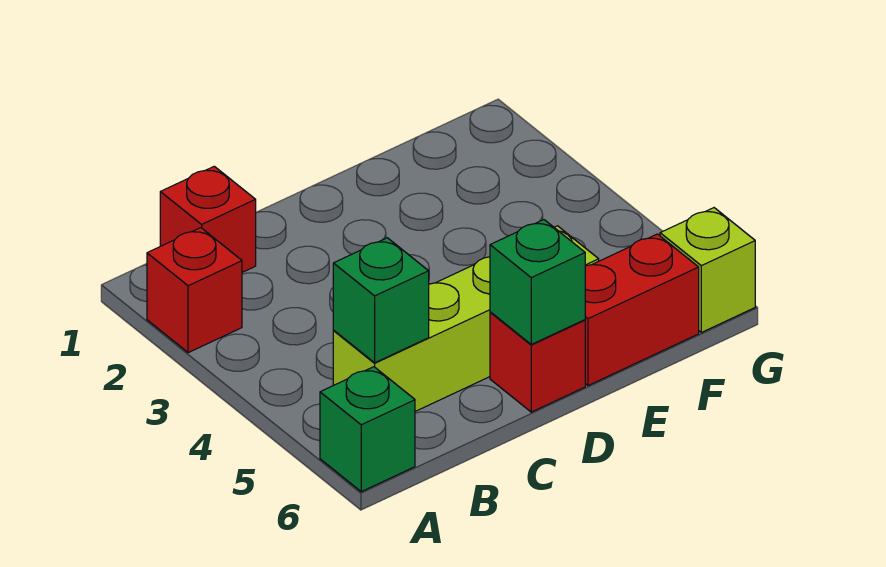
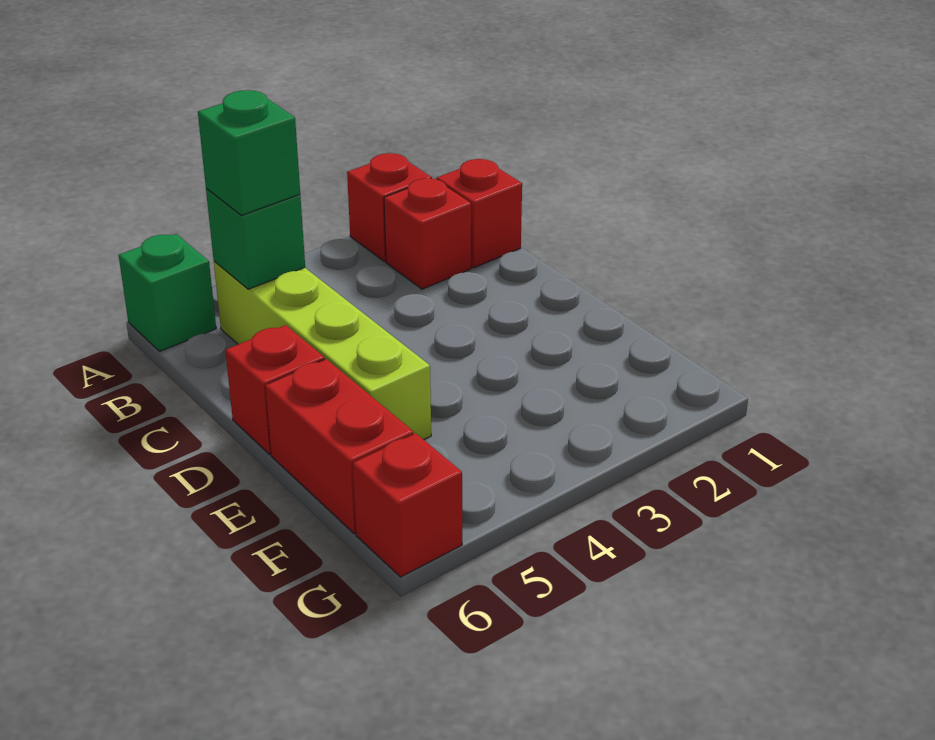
none -> red brick B2 level 1
green brick D6 level 2 -> green brick B5 level 3
lime brick G6 level 1 -> red brick G6 level 1

